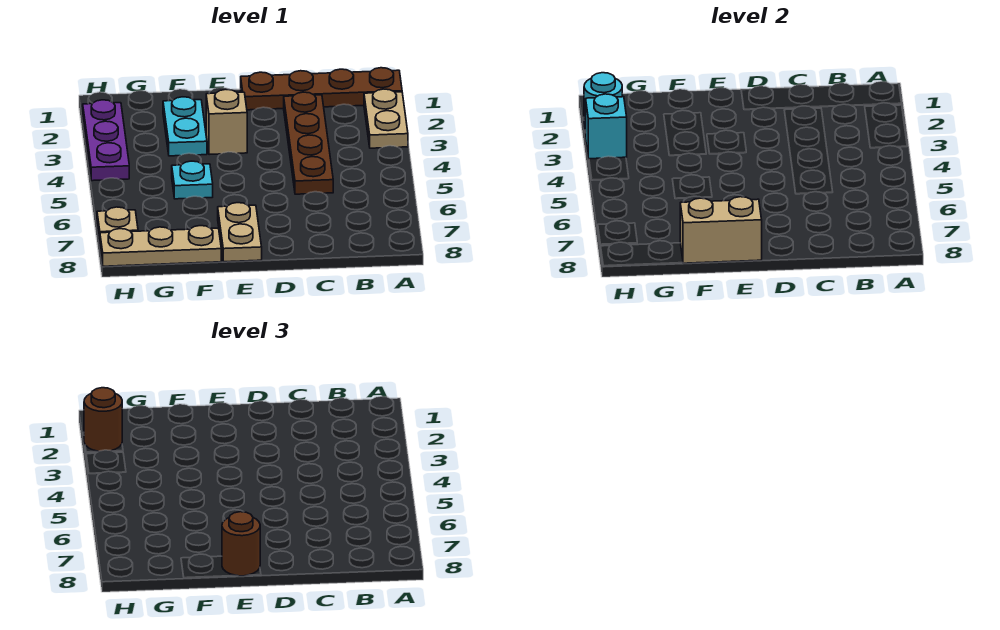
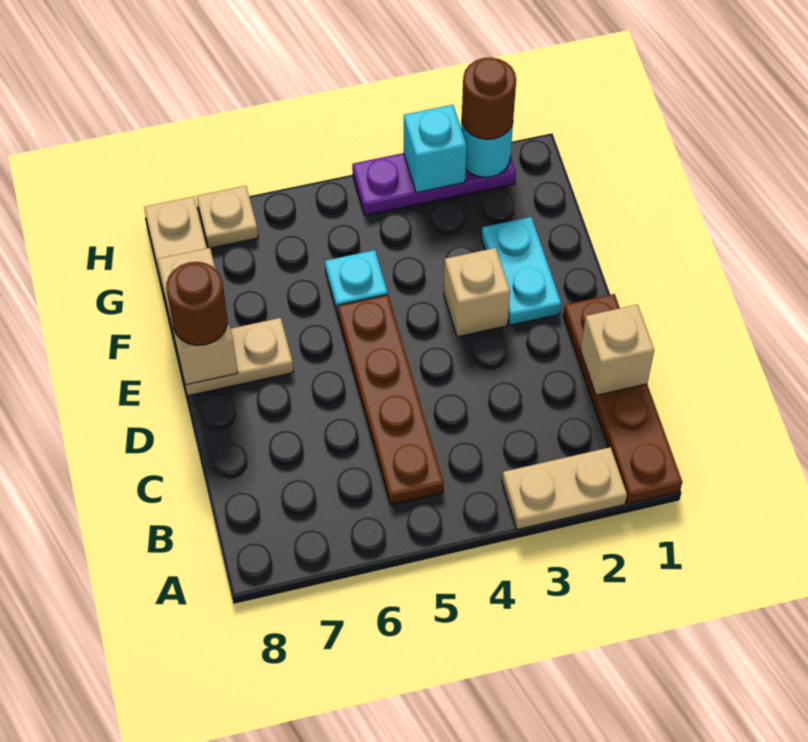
none -> tan brick C1 level 2
brown plate C2:C5 level 1 -> brown plate B5:E5 level 1
cyan plate F2:F3 level 1 -> cyan plate E2:F2 level 1

